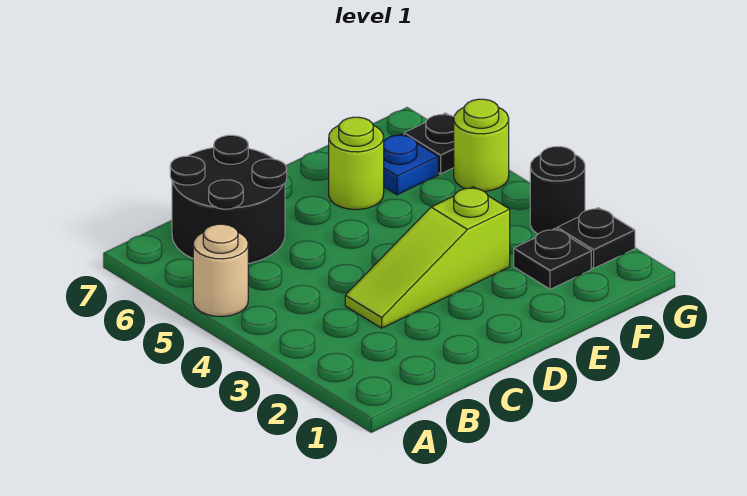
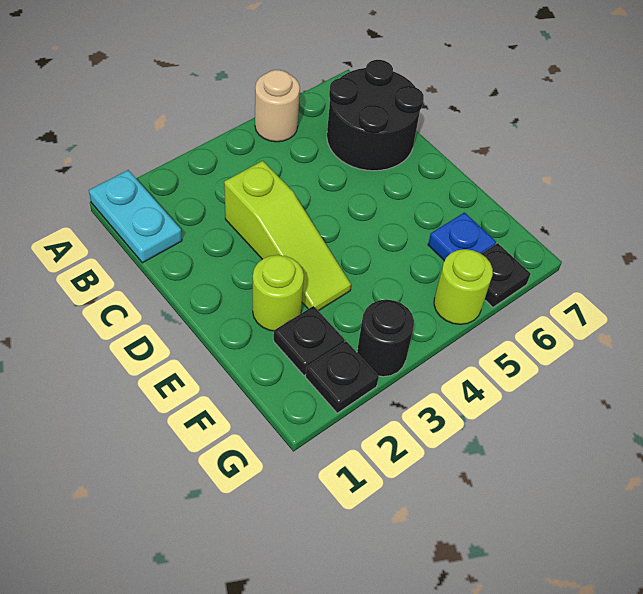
none -> cyan plate A1:B1 level 1
lime slope C3:E3 level 1 top E -> lime slope C3:E3 level 1 top C
lime round brick E6 level 1 -> lime round brick E2 level 1

